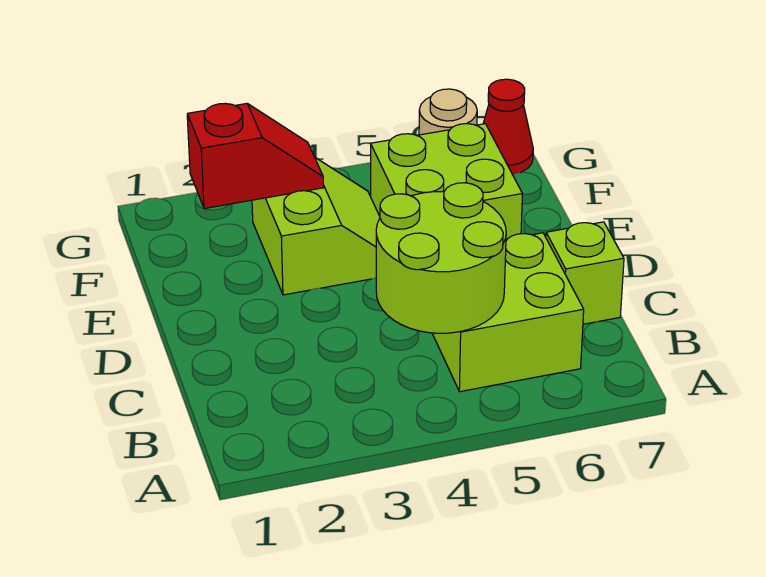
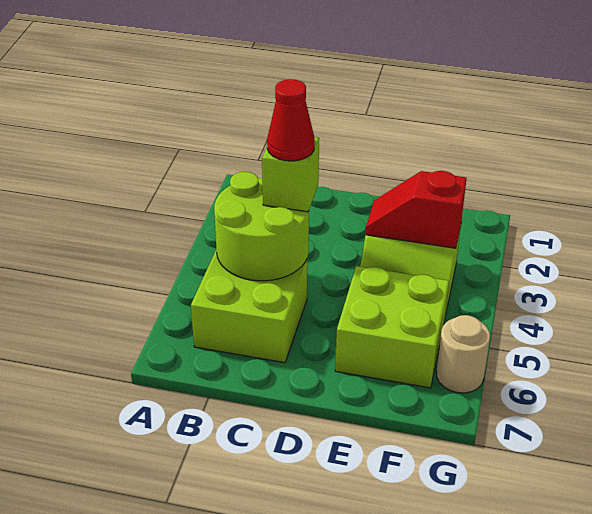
lime brick C7 level 1 -> lime brick C4 level 3
red slope F2:F3 level 2 top 2 -> red slope E3:F3 level 2 top F
red cone G7 level 1 -> red cone C4 level 4

